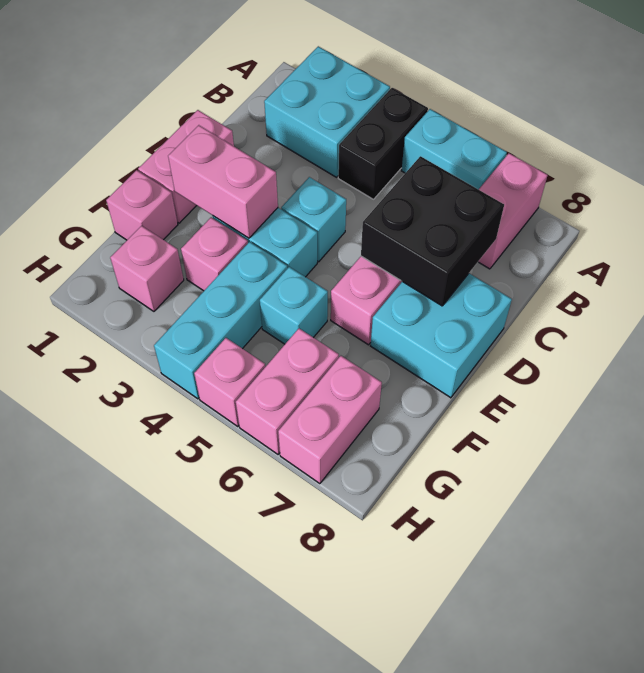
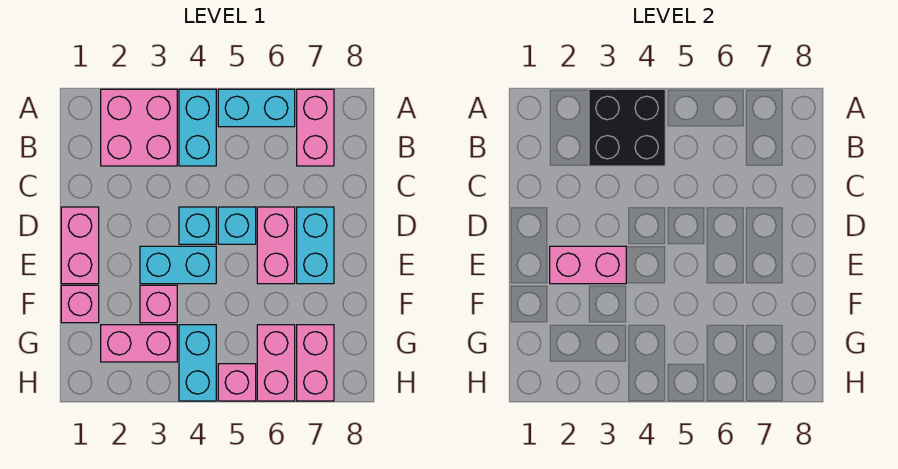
cyan brick A2:B3 level 1 -> pink brick A2:B3 level 1
black brick A4:B4 level 1 -> cyan brick A4:B4 level 1
black brick C6:D7 level 2 -> black brick A3:B4 level 2
cyan brick D7:E8 level 1 -> cyan brick D7:E7 level 1
cyan brick F4:H4 level 1 -> cyan brick G4:H4 level 1
cyan brick F5 level 1 -> cyan brick D5 level 1
pink brick G2 level 1 -> pink brick G2:G3 level 1

